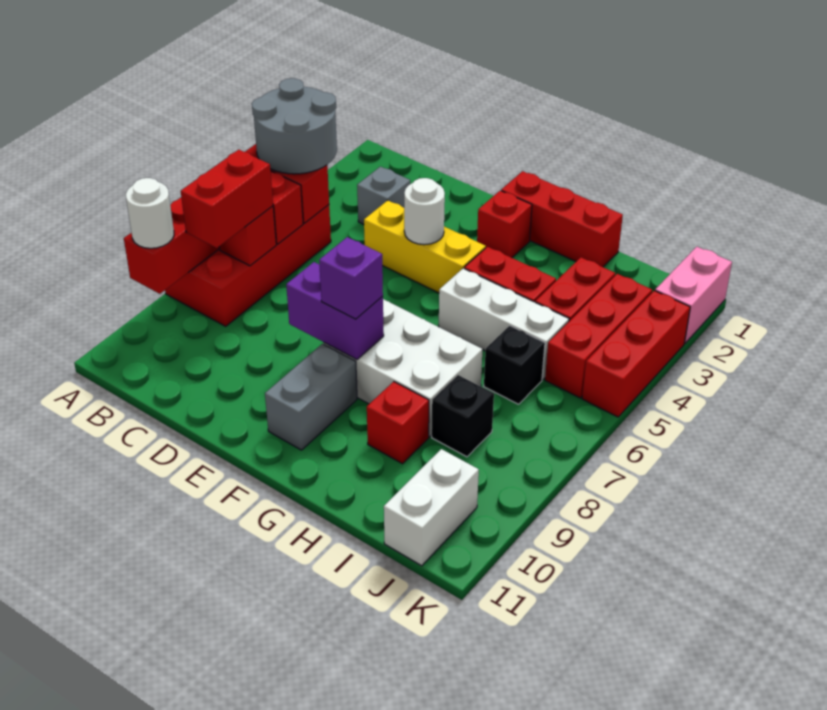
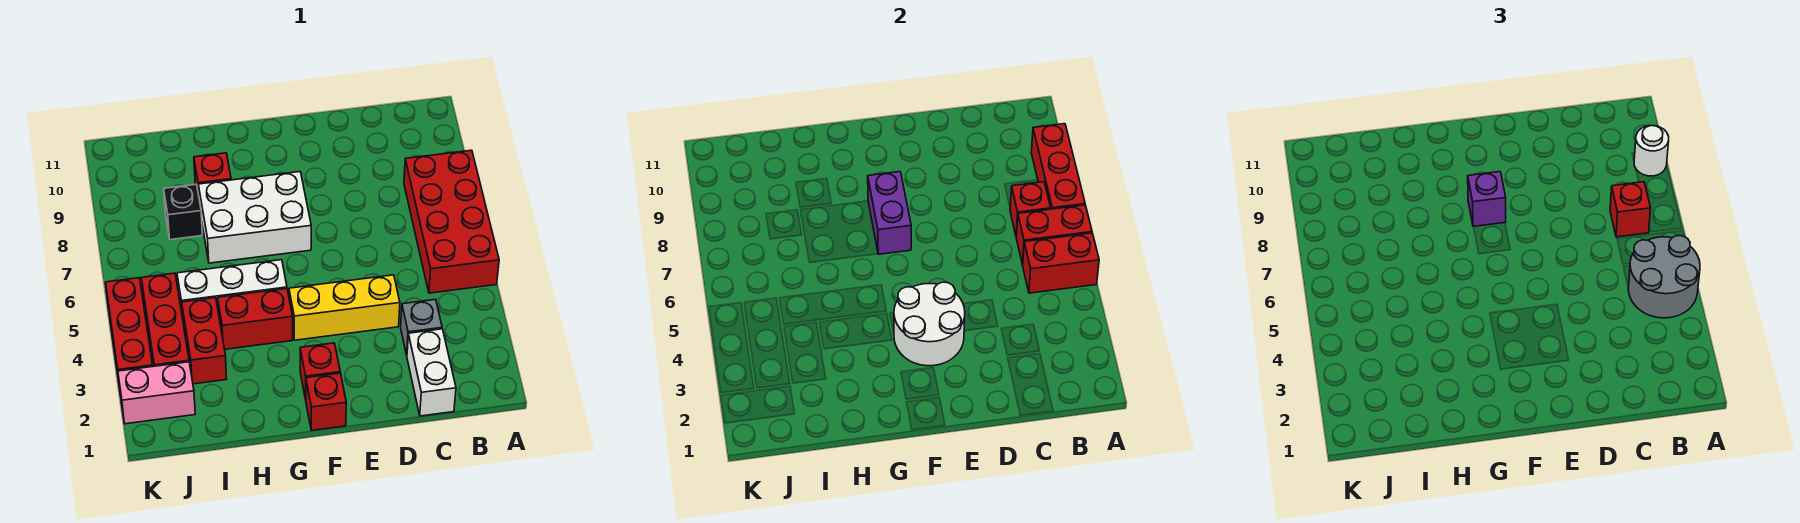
red brick B7:B8 level 3 -> red brick B7 level 3
white round brick E4 level 2 -> white round brick E3:F4 level 2
purple brick E8:F8 level 2 -> purple brick F7:F8 level 2
red brick F1:H1 level 1 -> red brick F1 level 1
grey brick F9:F10 level 1 -> none
black brick I6 level 1 -> none
white brick J10:J11 level 1 -> white brick C1:C2 level 1
pink brick K1:K2 level 1 -> pink brick J2:K2 level 1

